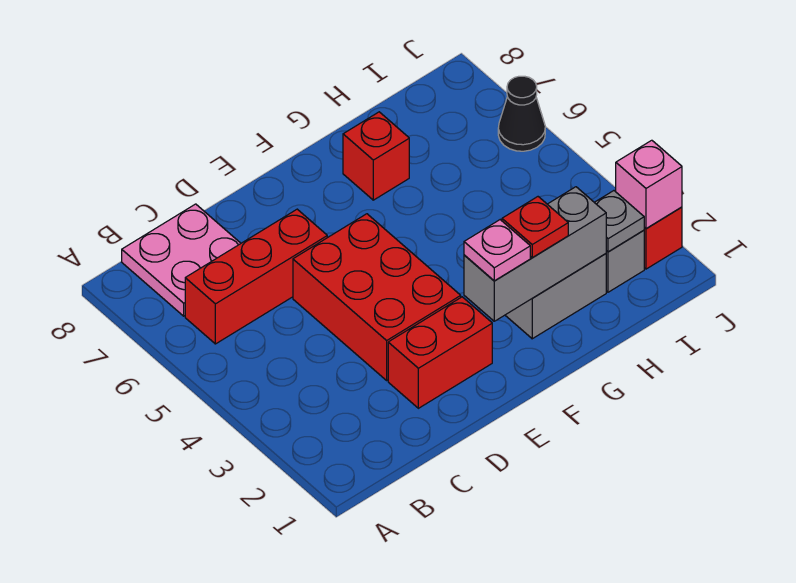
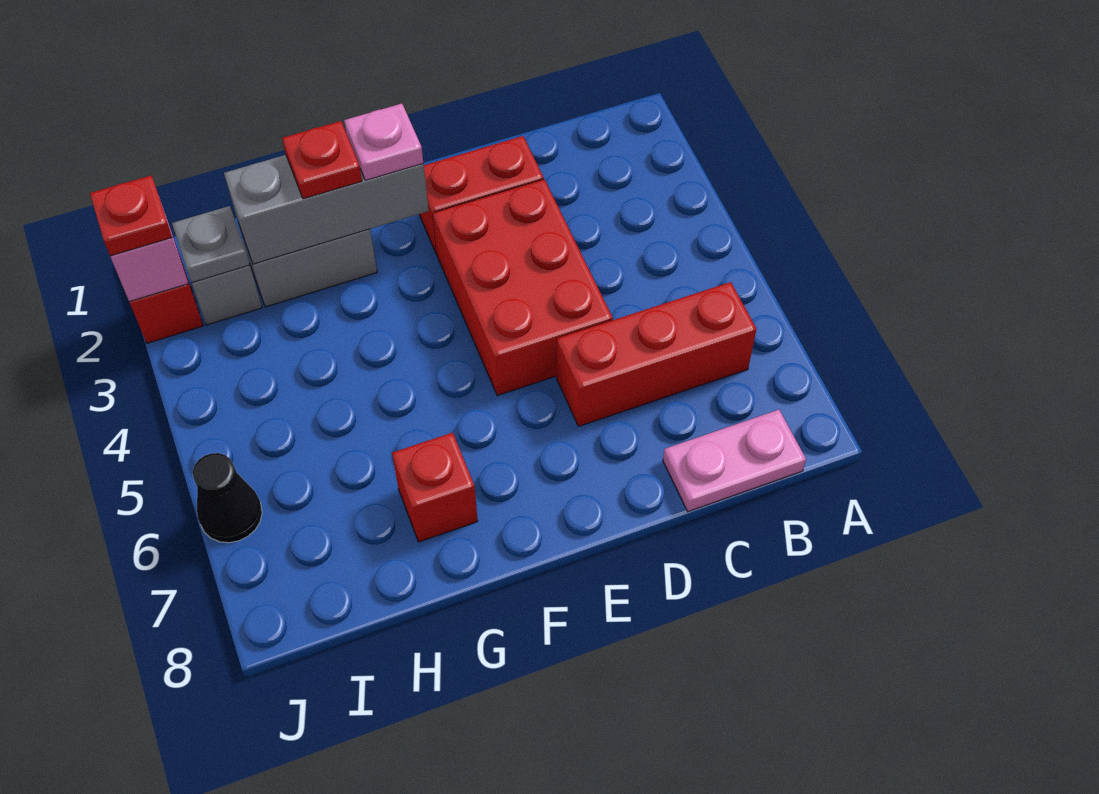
pink plate B7:C8 level 1 -> pink plate B8:C8 level 1
none -> red plate J2 level 3

